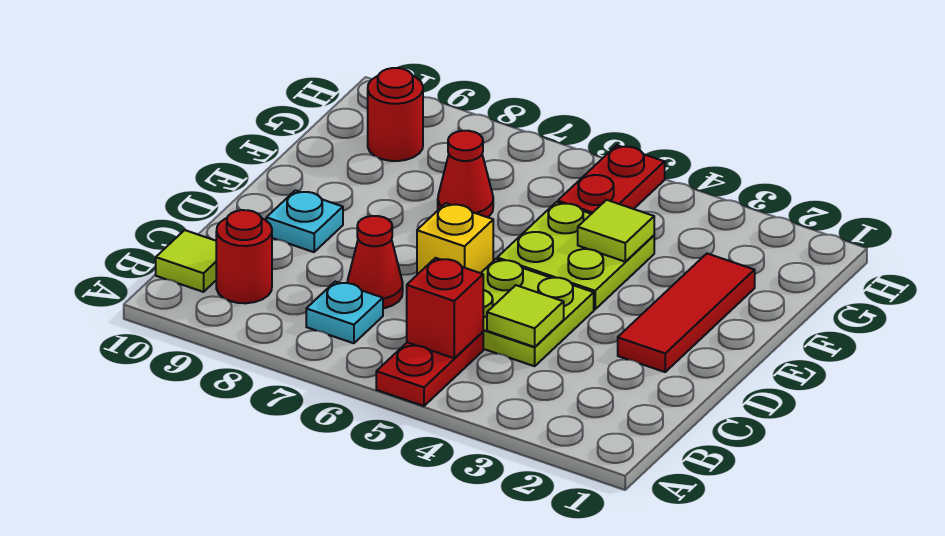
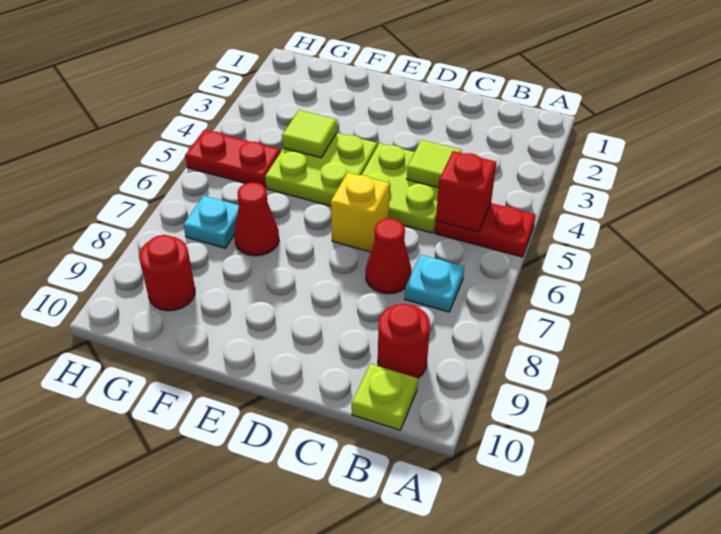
lime tile B10 level 1 -> lime plate B10 level 1
red tile D2:F2 level 1 -> none
cyan plate D9 level 1 -> cyan plate G7 level 1

